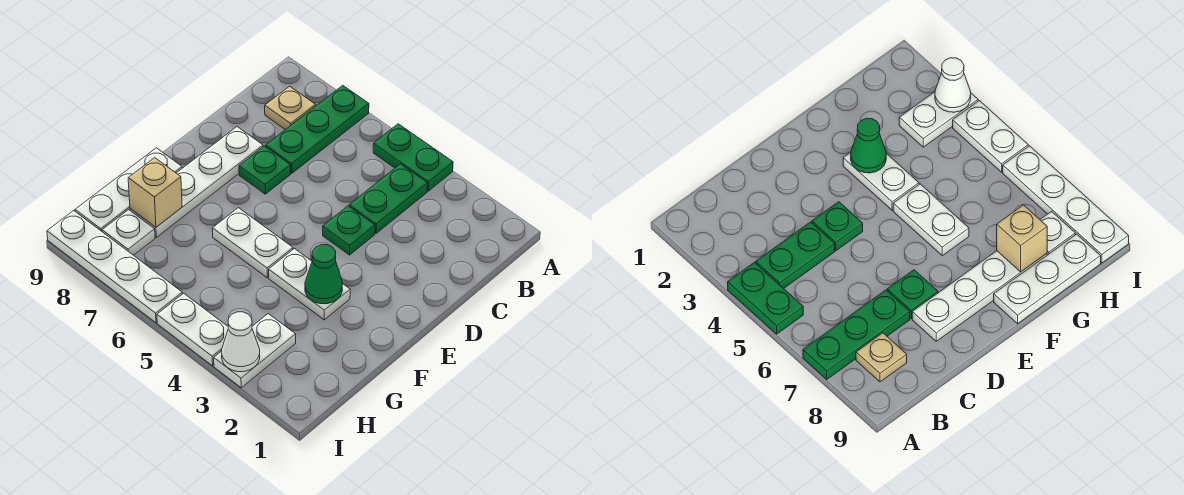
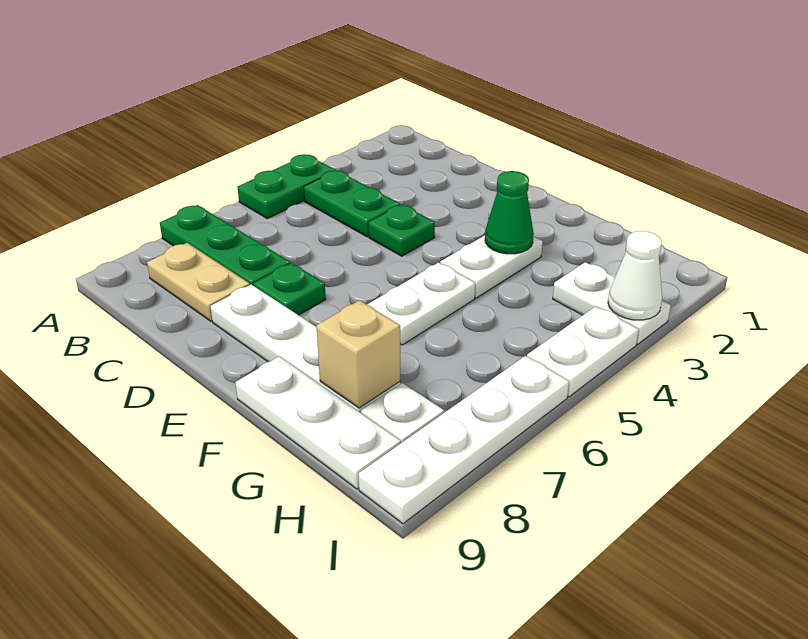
tan plate B8 level 1 -> tan plate B8:C8 level 1

